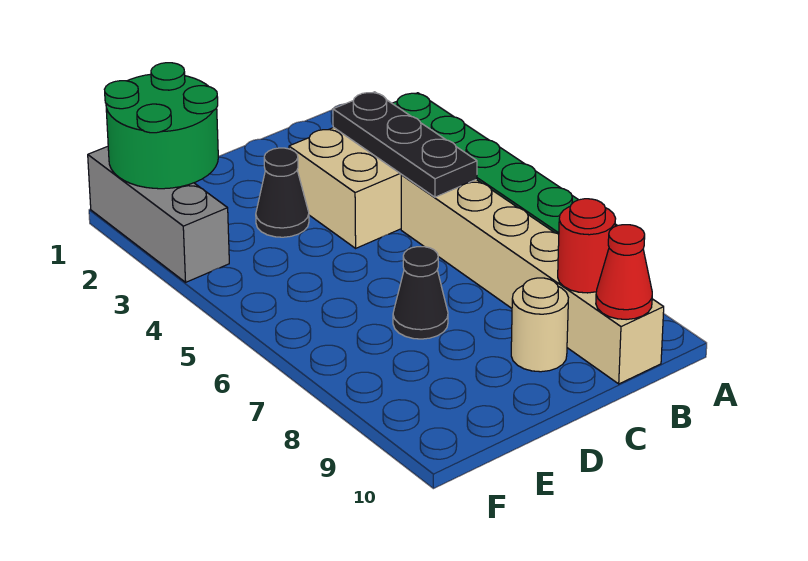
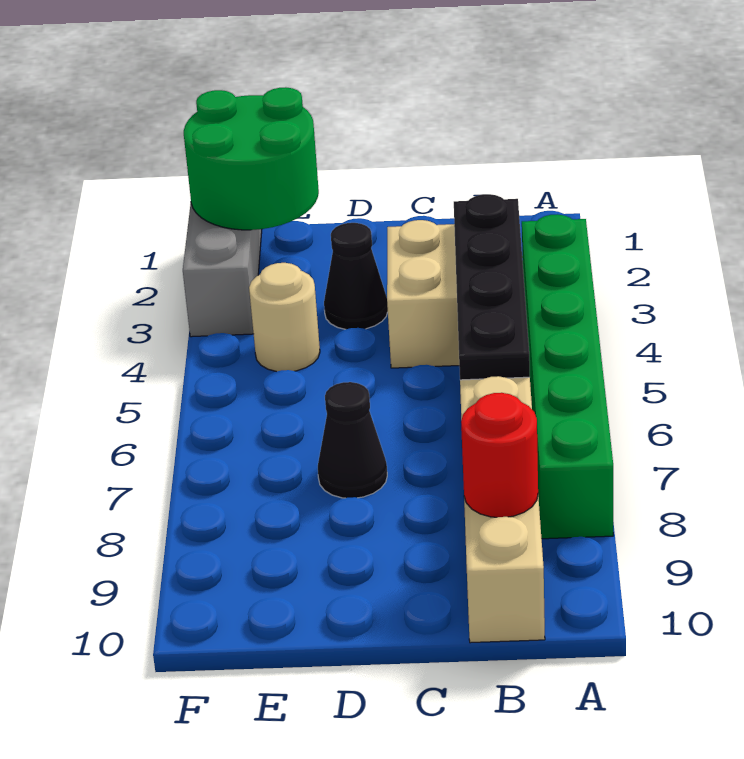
black plate B3:B5 level 2 -> black plate B3:B6 level 2
red cone B10 level 2 -> none
tan round brick C9 level 1 -> tan round brick E4 level 1

